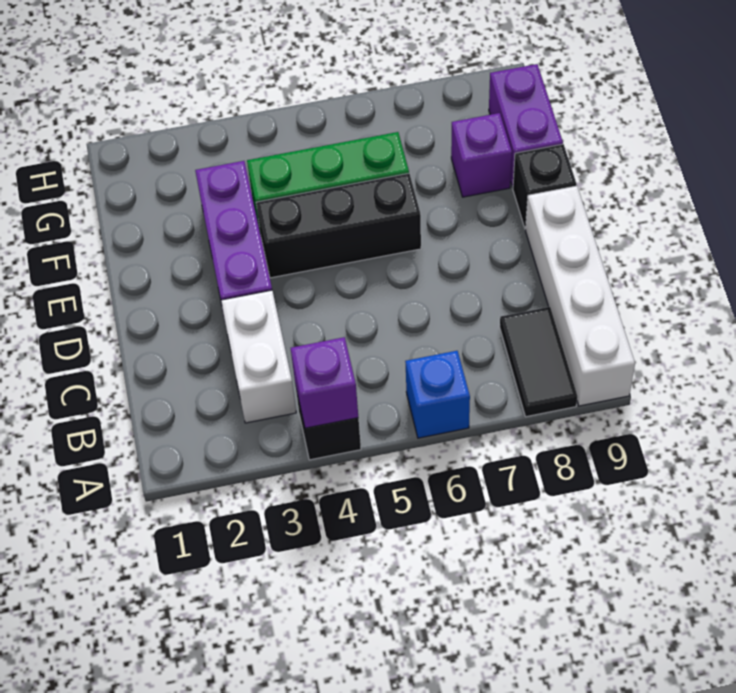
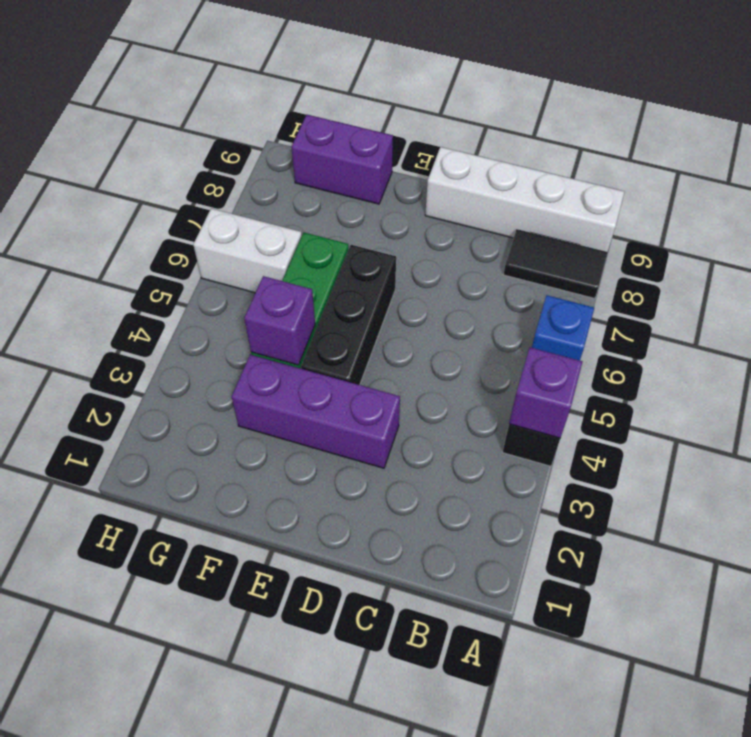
white brick B3:C3 level 1 -> white brick G6:H6 level 1
black brick E9 level 1 -> none
purple brick F8 level 1 -> purple brick F4 level 2

